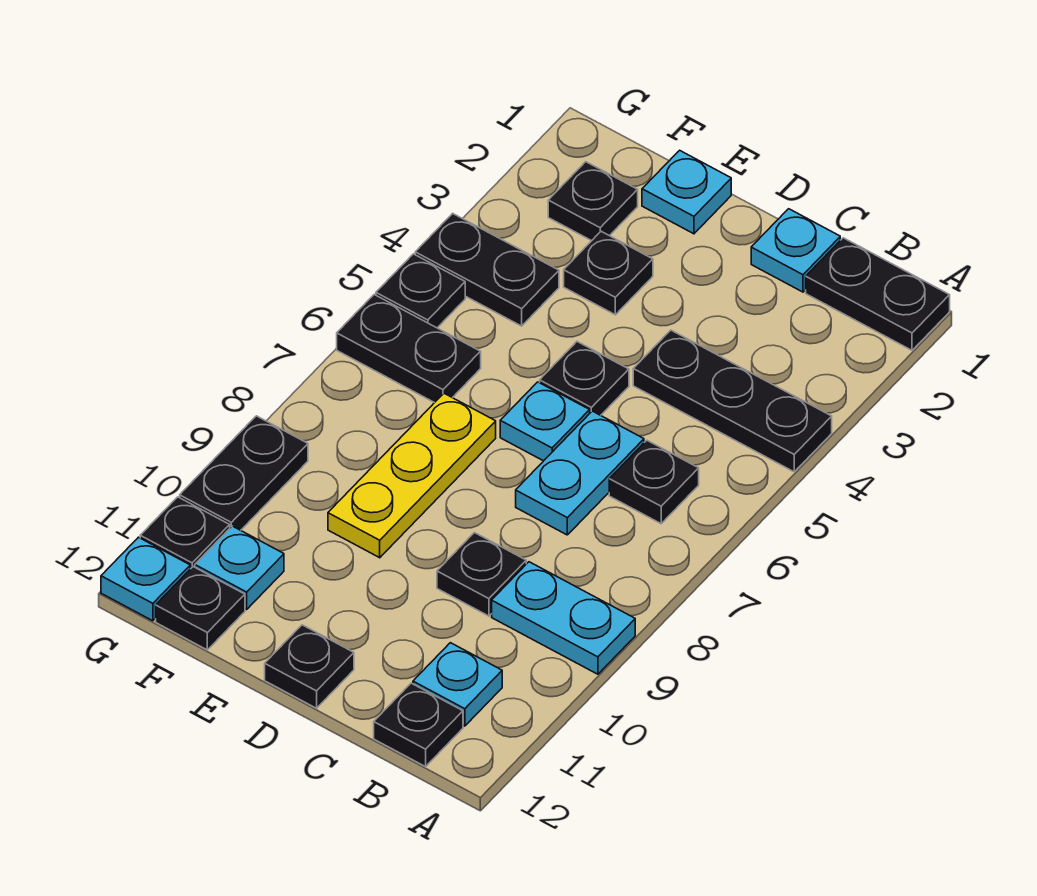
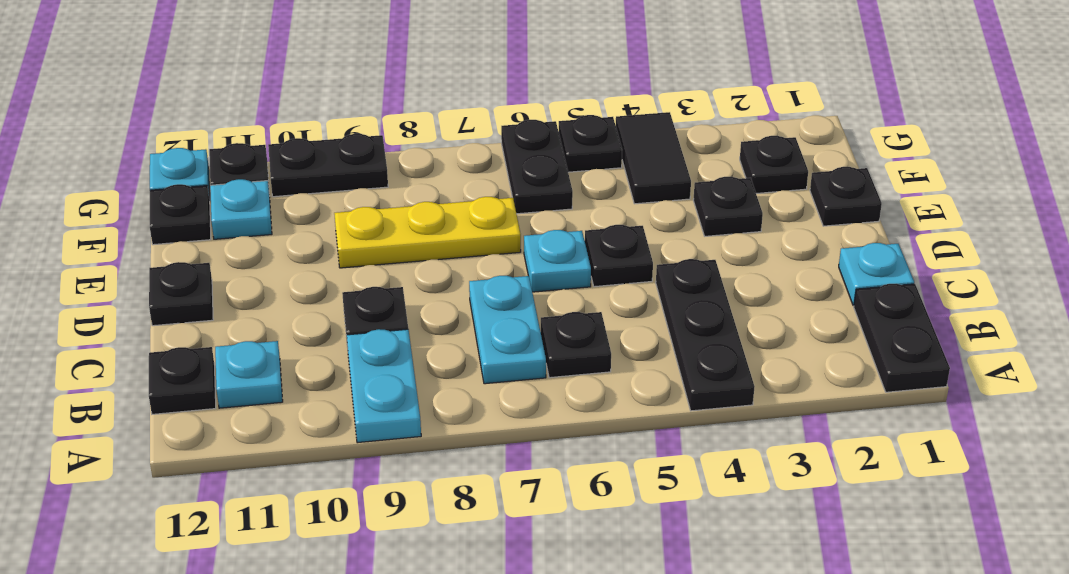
cyan plate C6:C7 level 1 -> cyan plate B7:C7 level 1
cyan plate E1 level 1 -> black plate E1 level 1
black plate F4:G4 level 1 -> black tile F4:G4 level 1

